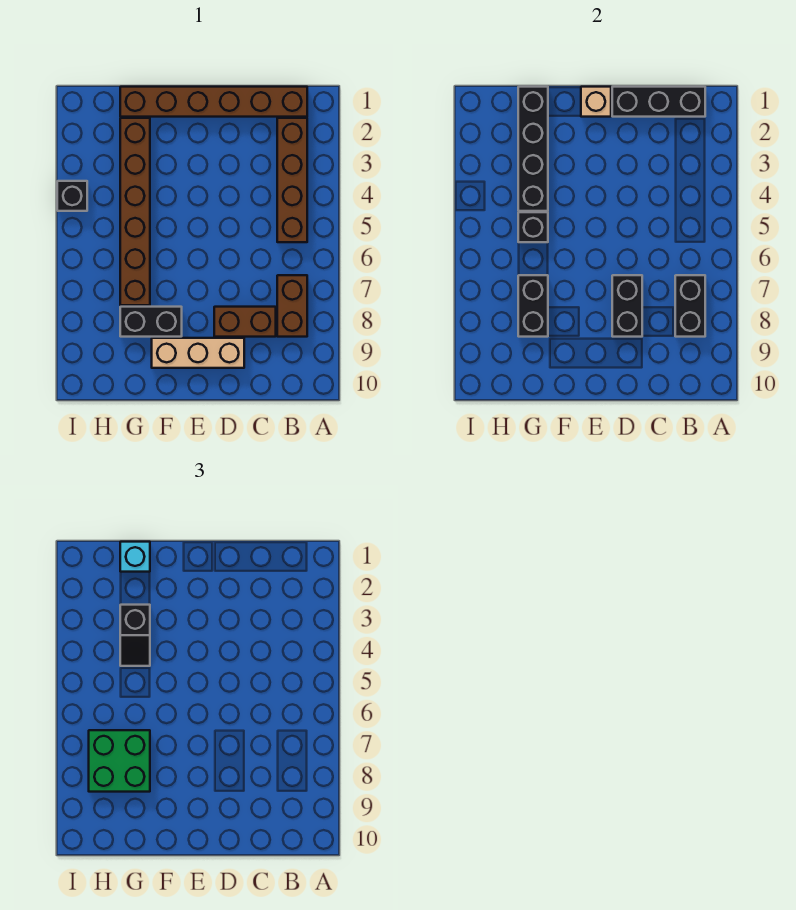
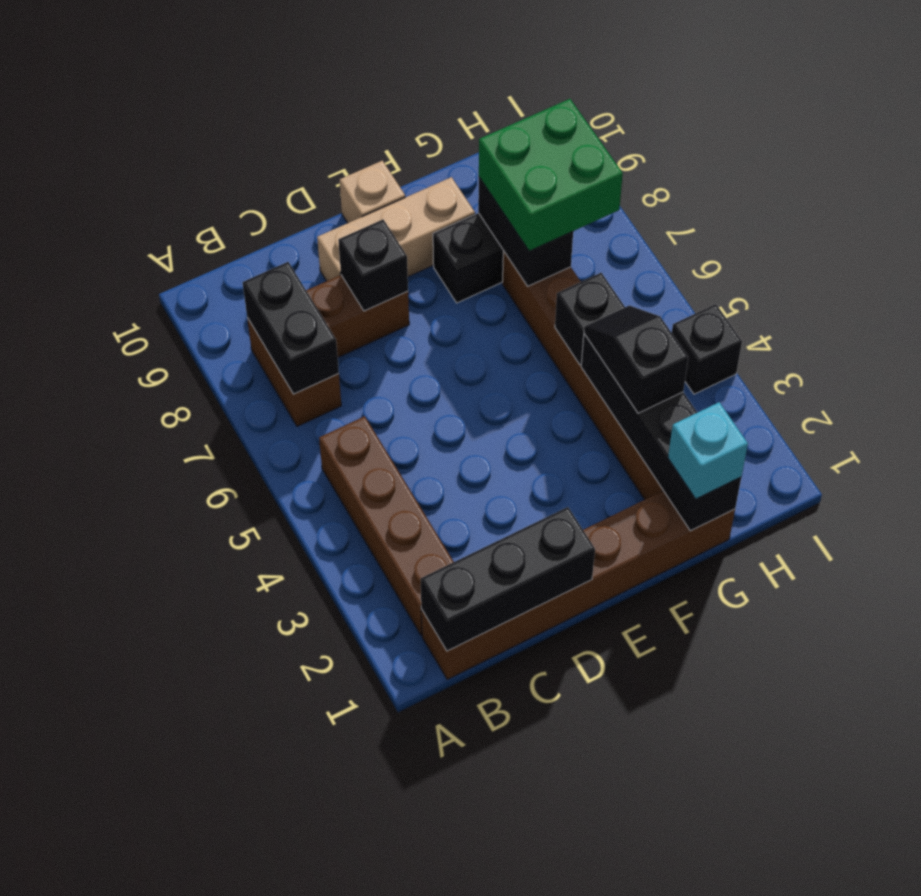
black brick D7:D8 level 2 -> black brick D8 level 2
tan brick E1 level 2 -> tan brick E10 level 1

